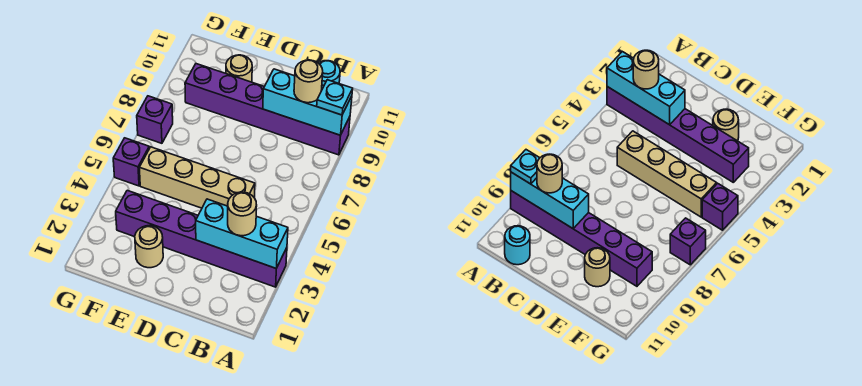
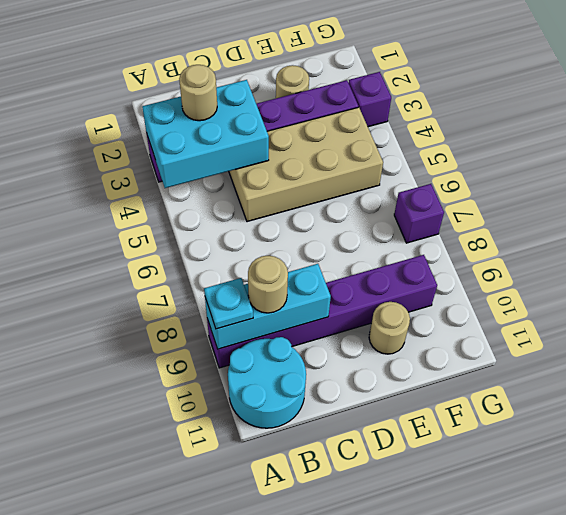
cyan brick A3:C3 level 2 -> cyan brick A3:C4 level 2
cyan round brick B11 level 1 -> cyan round brick A10:B11 level 1
tan brick C5:F5 level 1 -> tan brick C4:F5 level 1
purple brick G5 level 1 -> purple brick G3 level 1

